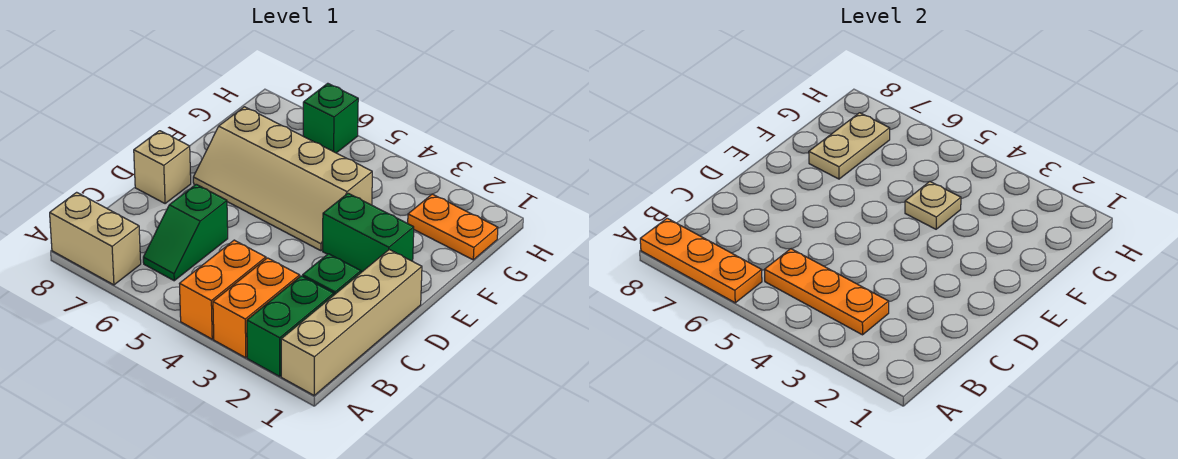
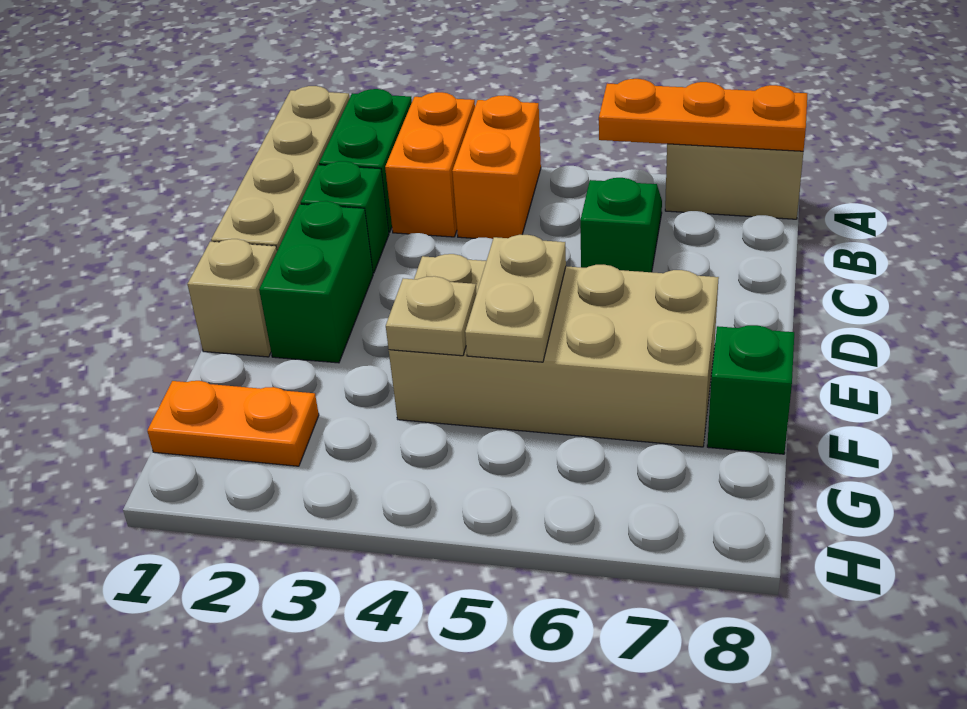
orange plate B3:B5 level 2 -> none
tan brick D8 level 1 -> tan brick E1 level 1
green brick E2:E3 level 1 -> green brick D2:E2 level 1
tan slope E4:F7 level 1 top F -> tan brick E4:F7 level 1
tan plate F7:G7 level 2 -> tan plate E5:F5 level 2
green brick H6 level 1 -> green brick F8 level 1

